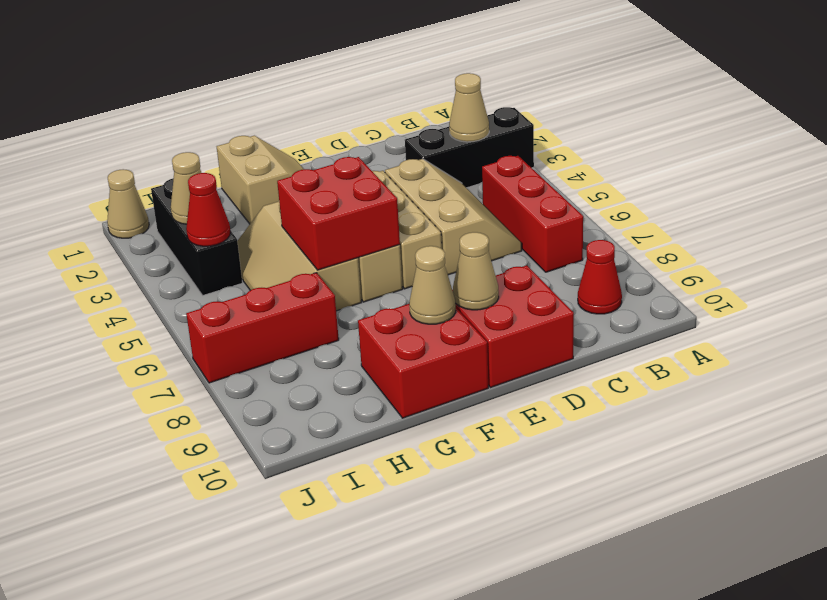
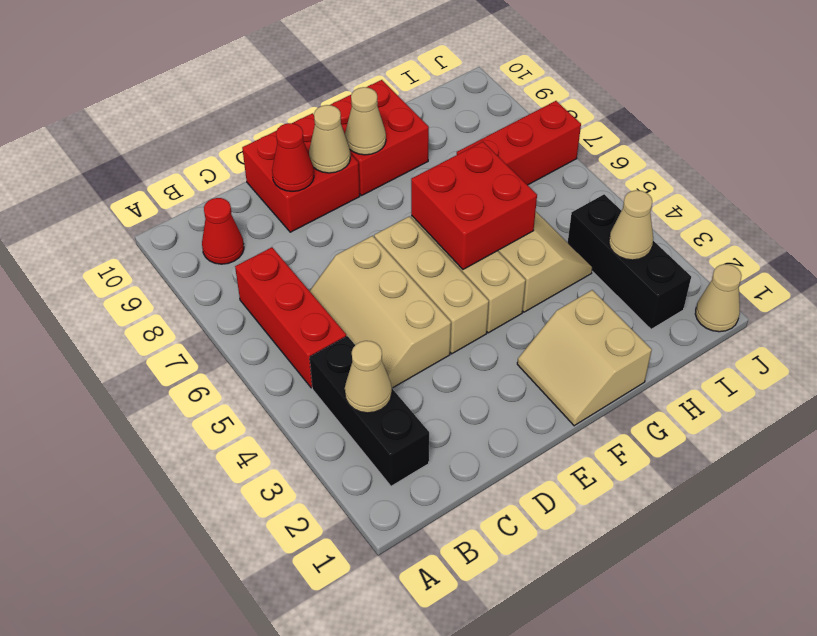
black brick A3:C3 level 1 -> black brick B2:B4 level 1
red cone I4 level 2 -> red cone D9 level 2

